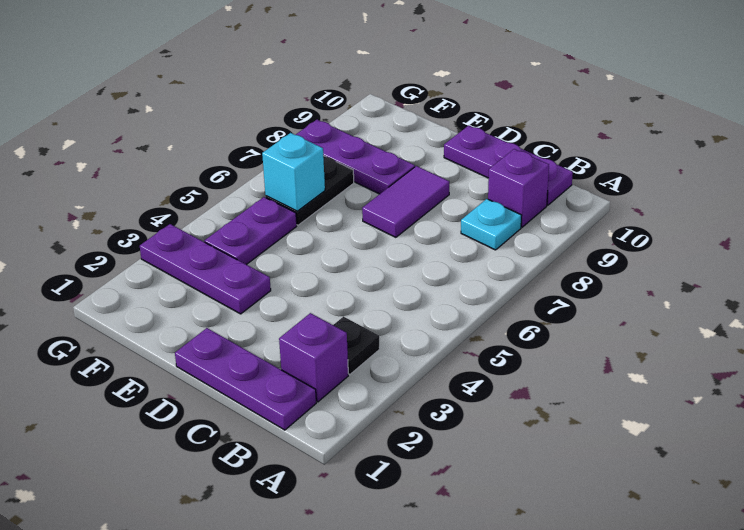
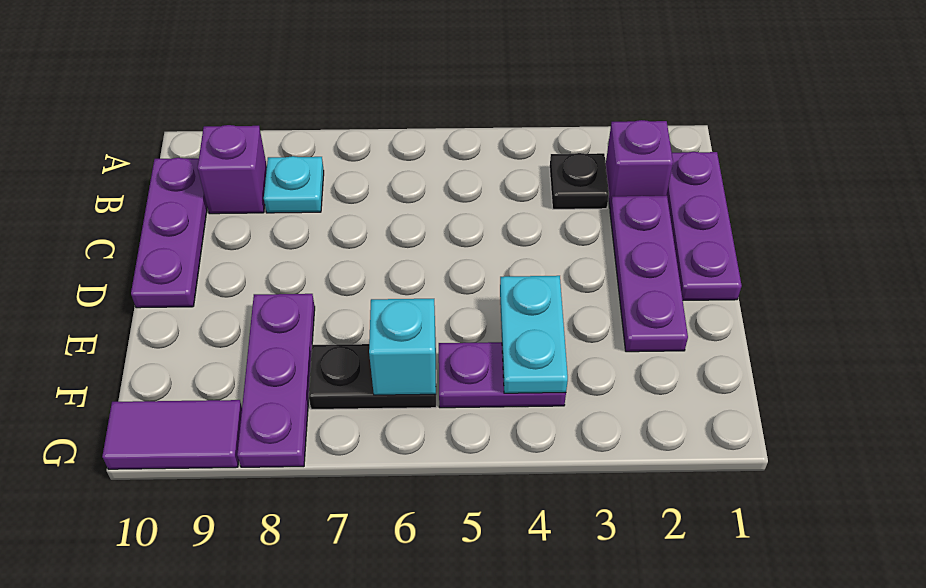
purple tile D7:D8 level 1 -> purple tile G9:G10 level 1
purple plate E3:G3 level 1 -> purple plate C2:E2 level 1
none -> cyan plate E4:F4 level 2

